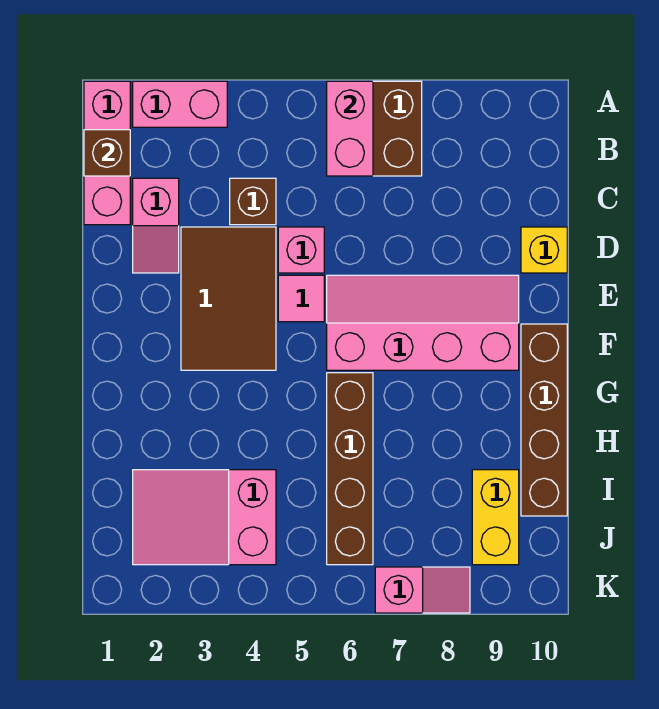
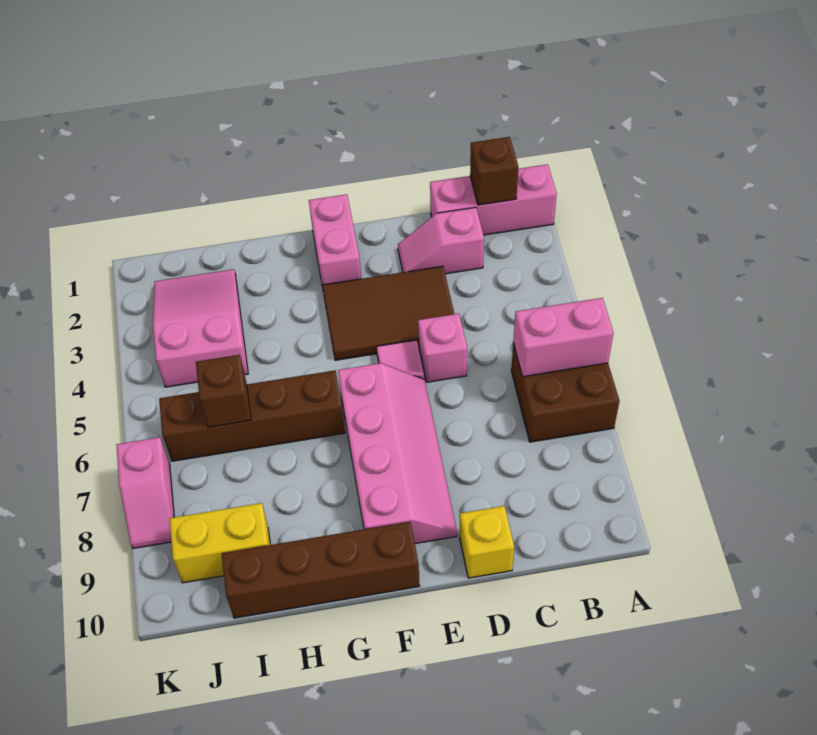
pink brick A2:A3 level 1 -> pink brick F1:F2 level 1
brown brick C4 level 1 -> brown brick I6 level 2

